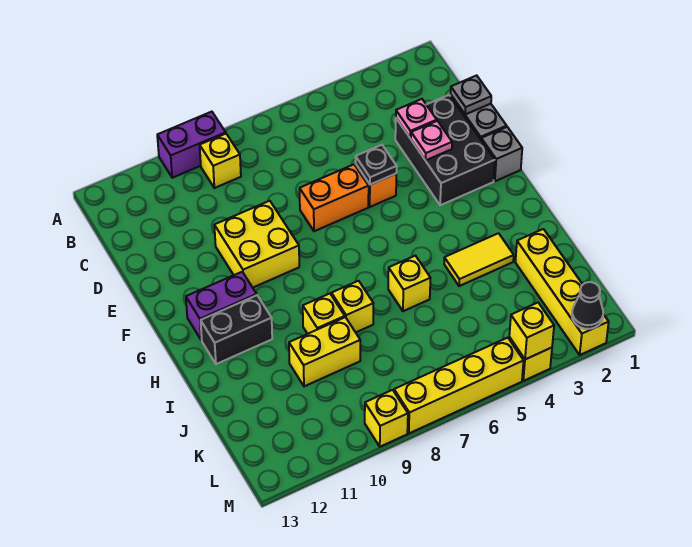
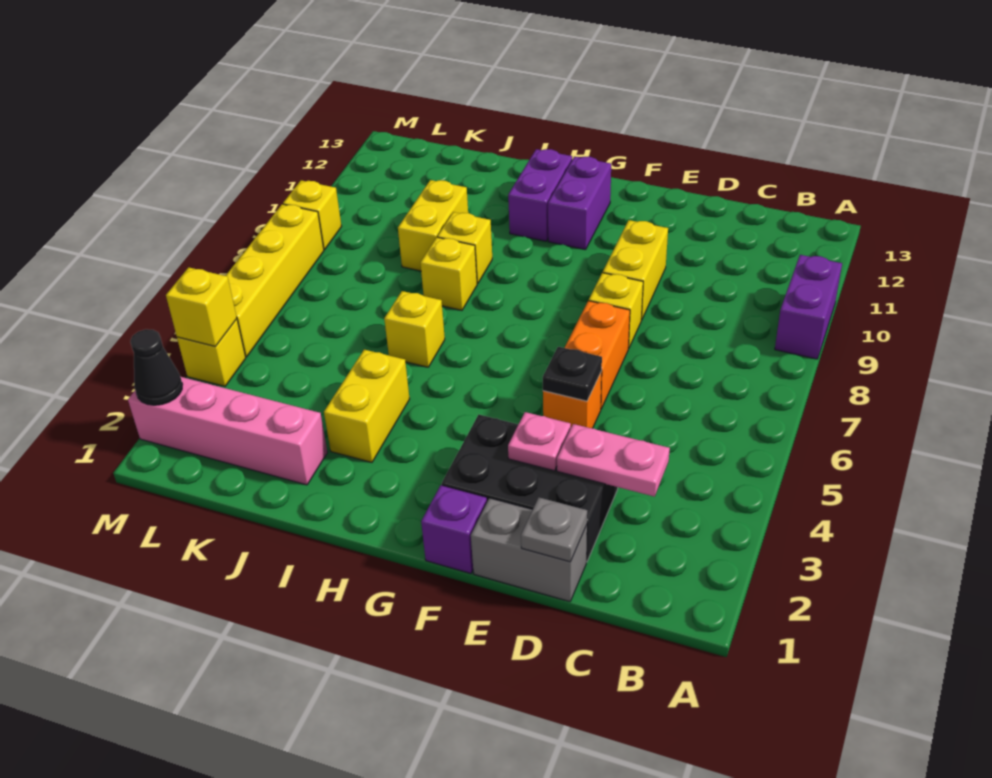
yellow brick B9 level 1 -> yellow brick E8 level 1
pink plate D3 level 2 -> pink plate C3:D3 level 2
yellow brick E9:F10 level 1 -> yellow brick E9:E10 level 1
grey brick F1 level 1 -> purple brick F1 level 1
black brick H11:H12 level 1 -> purple brick H11:H12 level 1
yellow tile I3:I4 level 1 -> yellow brick I3:I4 level 1
yellow brick J2:M2 level 1 -> pink brick J2:M2 level 1

